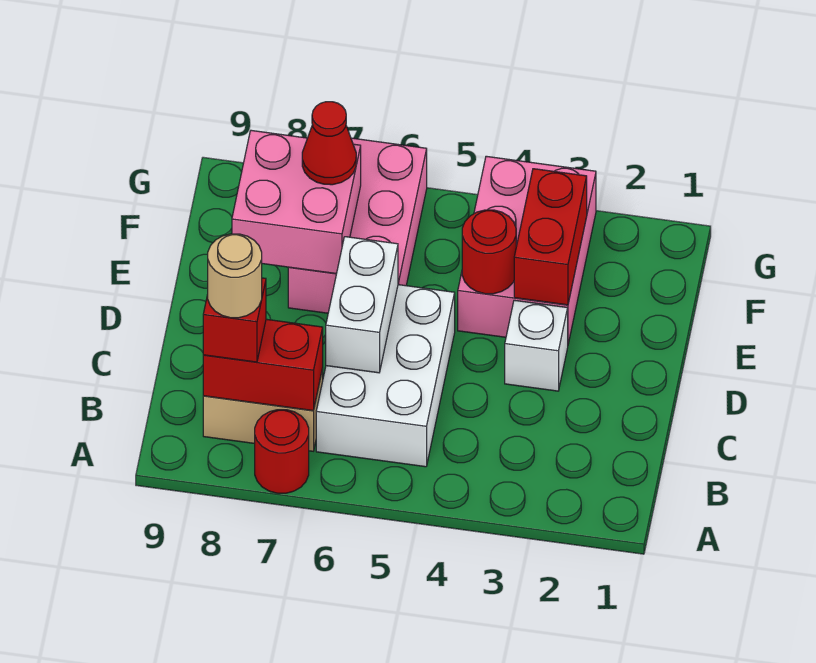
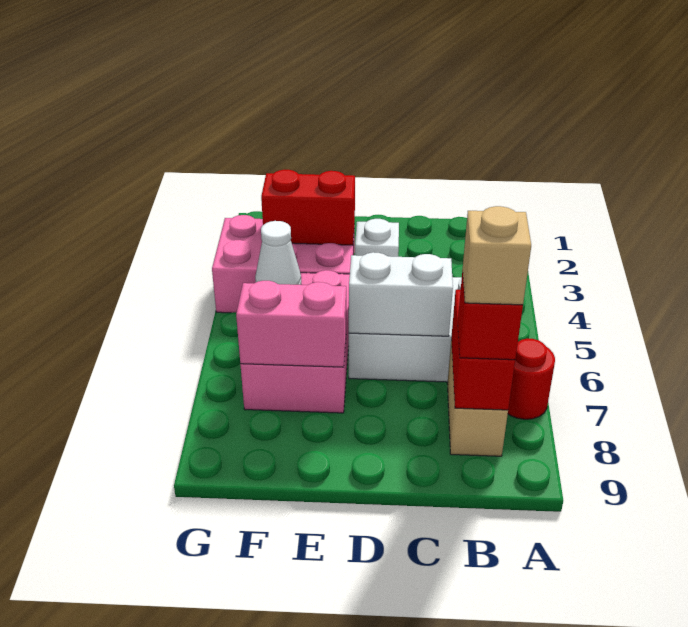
tan round brick B8 level 4 -> tan brick B8 level 4
red round brick E4 level 2 -> none
pink brick E6:G7 level 1 -> pink brick E5:F7 level 1
pink brick E7:F8 level 2 -> pink brick E7:F7 level 2
none -> white cone F5 level 2
red cone F7 level 3 -> none

